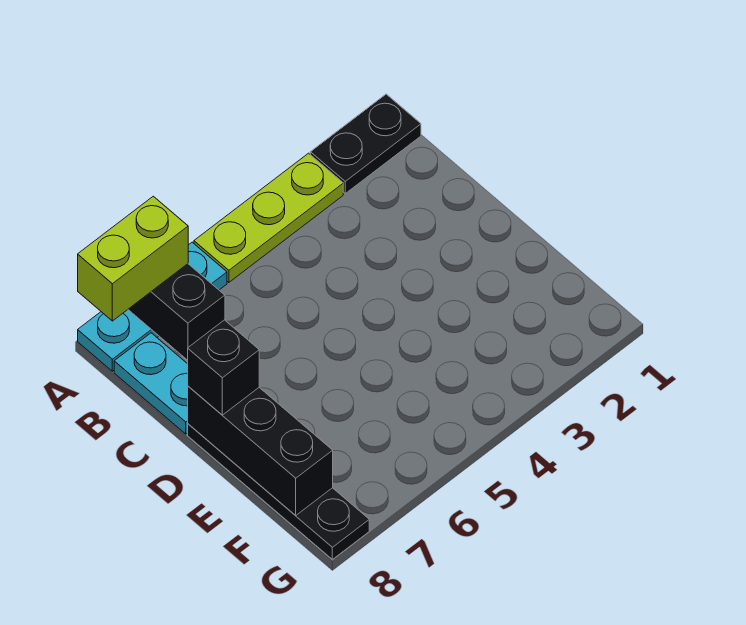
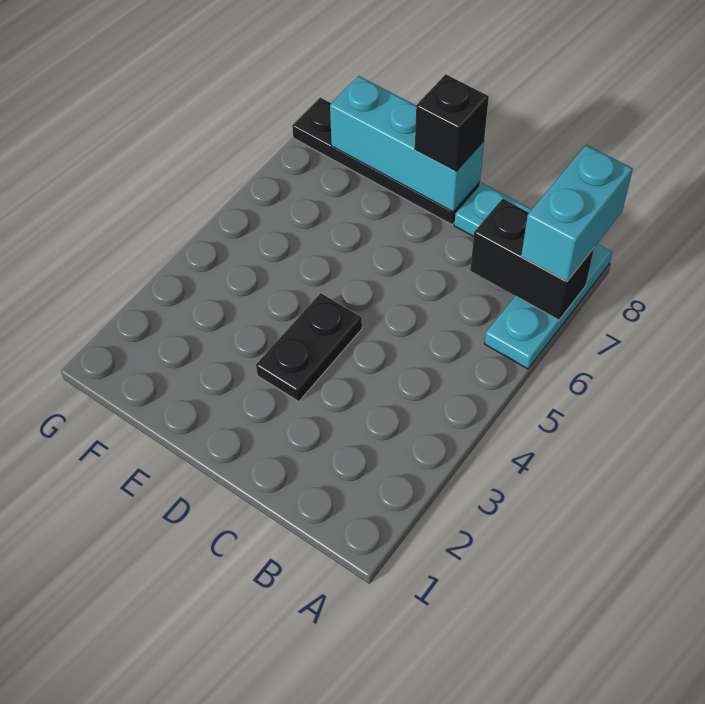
black plate A1:A2 level 1 -> black plate D3:D4 level 1
lime plate A3:A5 level 1 -> none
lime brick A7:A8 level 3 -> cyan brick A7:A8 level 3
black brick D8:F8 level 2 -> cyan brick D8:F8 level 2

